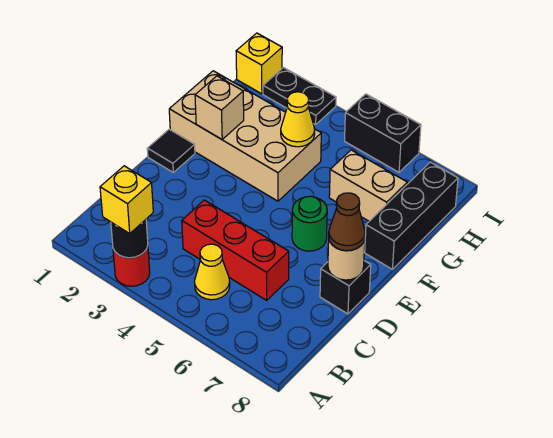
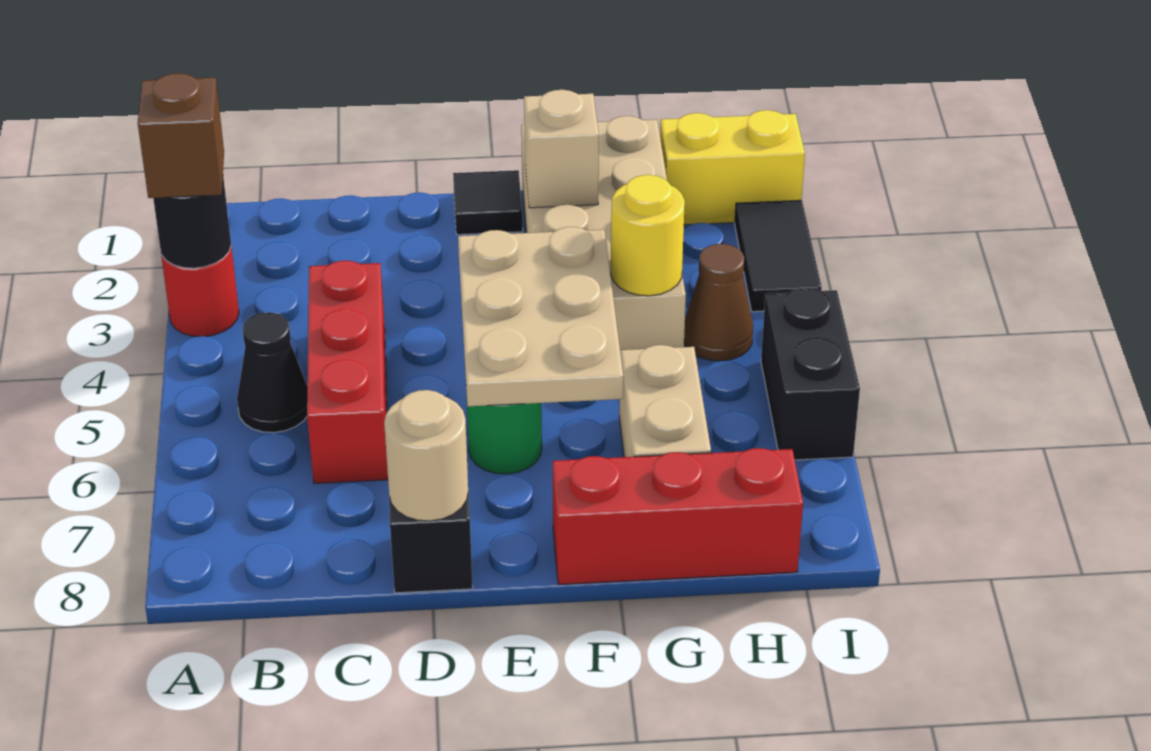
yellow brick A3 level 3 -> brown brick A3 level 3
yellow cone B5 level 1 -> black cone B5 level 1
brown cone D8 level 3 -> brown cone H4 level 1
none -> tan plate E4:F6 level 2
black brick F8:H8 level 1 -> red brick F8:H8 level 1
yellow cone G4 level 2 -> yellow round brick G4 level 2
yellow brick I1 level 1 -> yellow brick H1:I1 level 1
black plate I2:I3 level 1 -> black tile I2:I3 level 1

